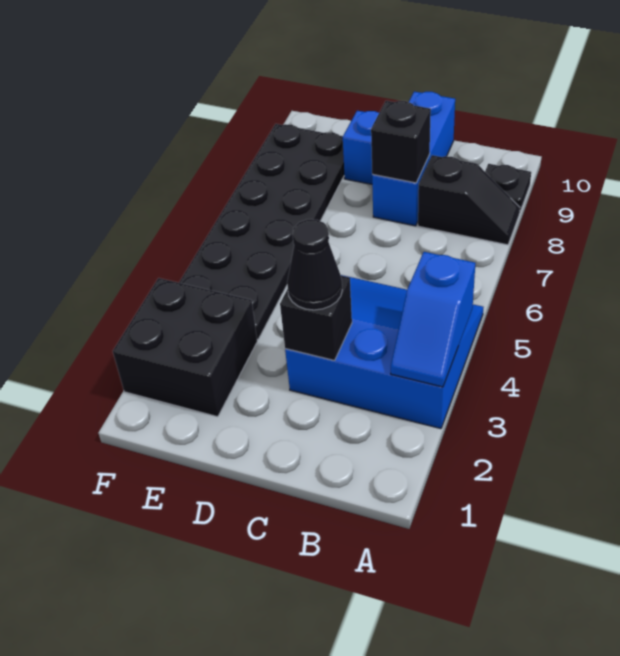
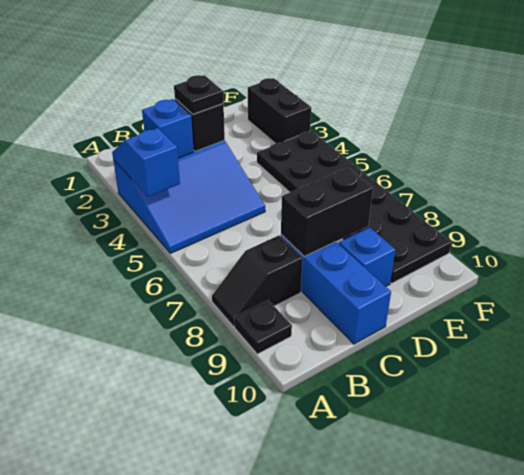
none -> blue brick B3 level 2
black cone C3 level 3 -> black plate C3 level 3
black brick C8 level 2 -> black brick C8:D8 level 2
black brick E2:F3 level 1 -> black brick F2:F3 level 1

